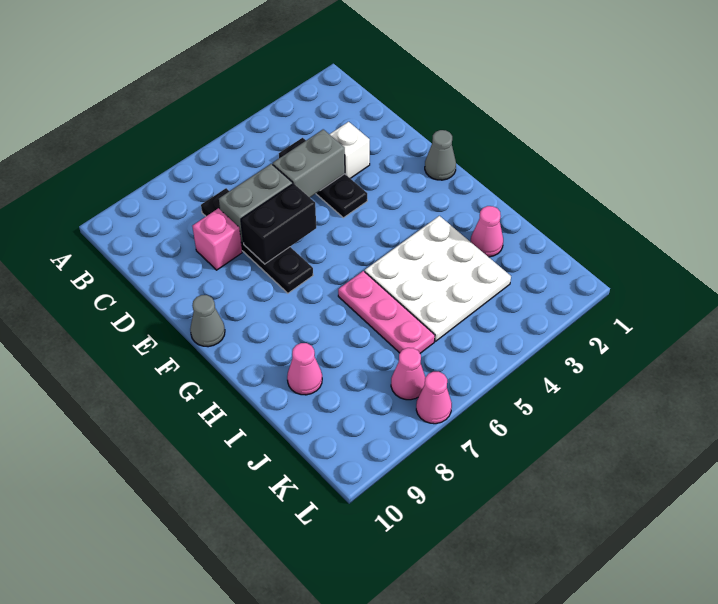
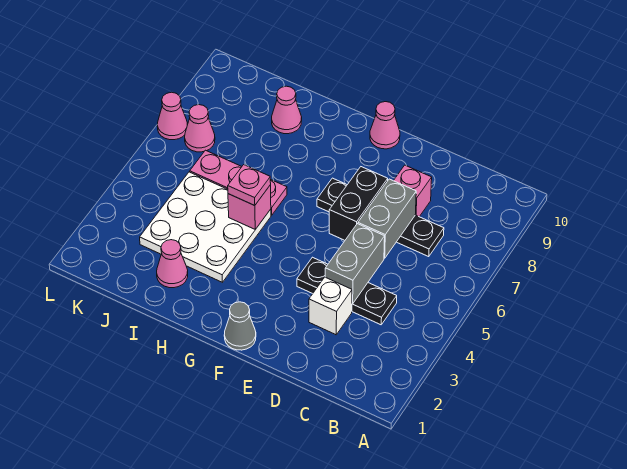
grey cone F10 level 1 -> pink cone F10 level 1
none -> pink brick H5 level 2
none -> pink plate H5 level 3

